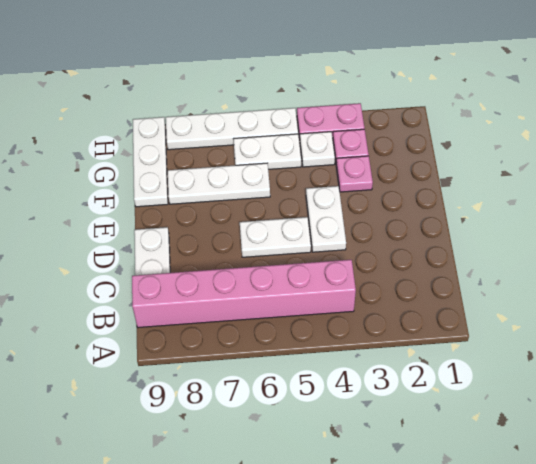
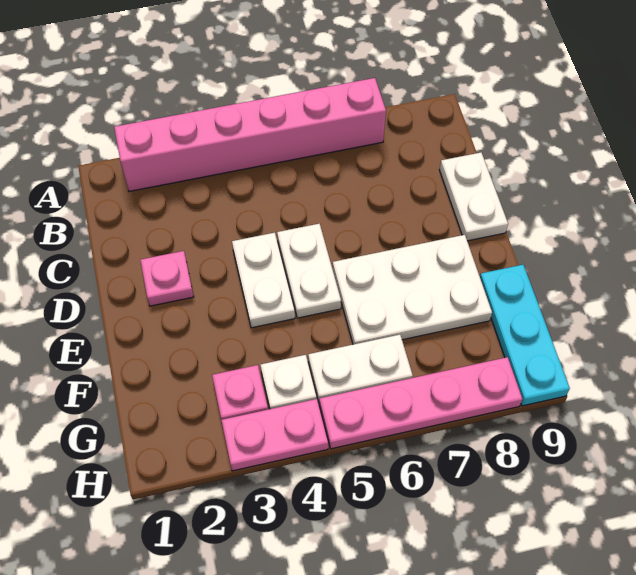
pink brick B4:B9 level 1 -> pink brick A2:A7 level 1
white plate D5:D6 level 1 -> white plate D5:E5 level 1
pink plate F3 level 1 -> pink plate D2 level 1
white plate F6:F8 level 1 -> white plate E6:F8 level 1
white plate F9:H9 level 1 -> cyan plate F9:H9 level 1
white plate H5:H8 level 1 -> pink plate H5:H8 level 1

